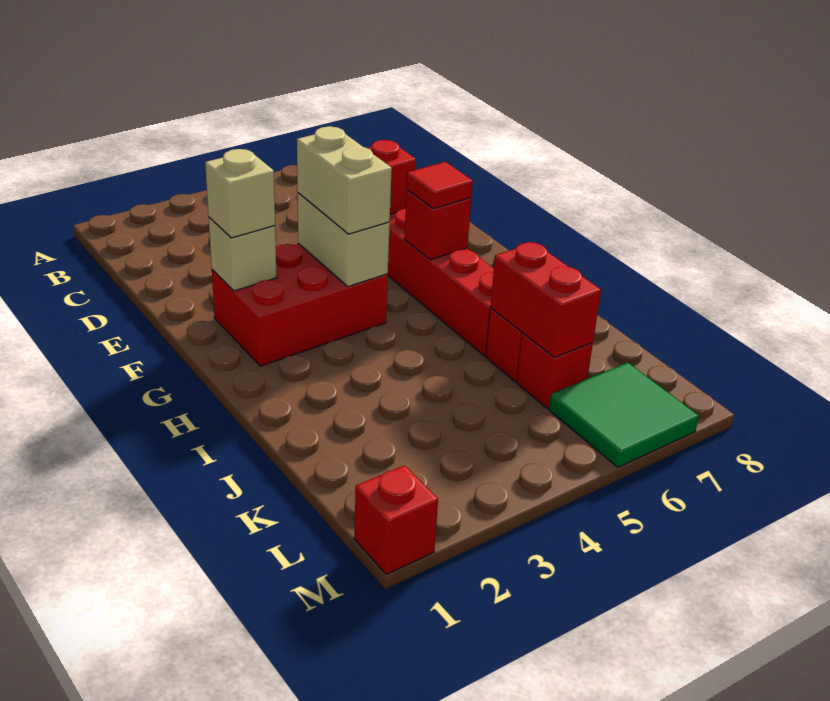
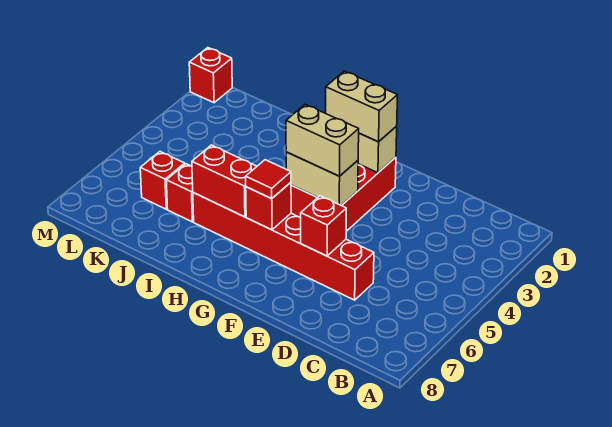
tan brick F2 level 3 -> tan brick F2:G2 level 3
red brick J6:K6 level 2 -> red brick H6:I6 level 2
green tile L6:M7 level 1 -> none

